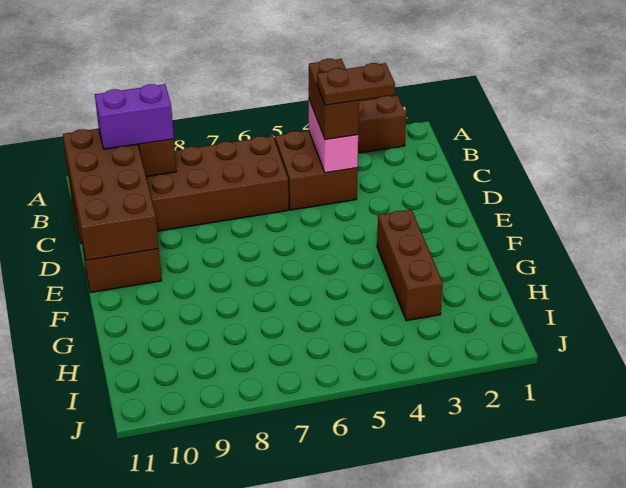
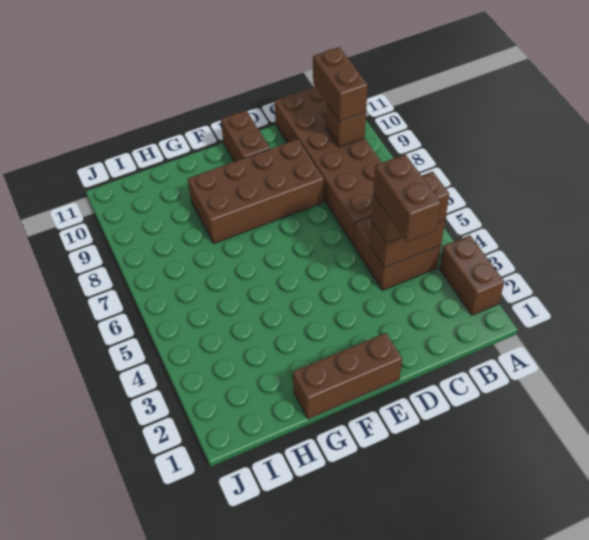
pink brick B4:C4 level 2 -> brown brick B4:C4 level 2
purple brick B9:B10 level 3 -> brown brick B9:B10 level 3
brown brick B10:E11 level 2 -> brown brick D8:G9 level 1
brown plate C3:C4 level 4 -> brown brick C3:C4 level 4
brown brick F3:H3 level 1 -> brown brick E1:G1 level 1

